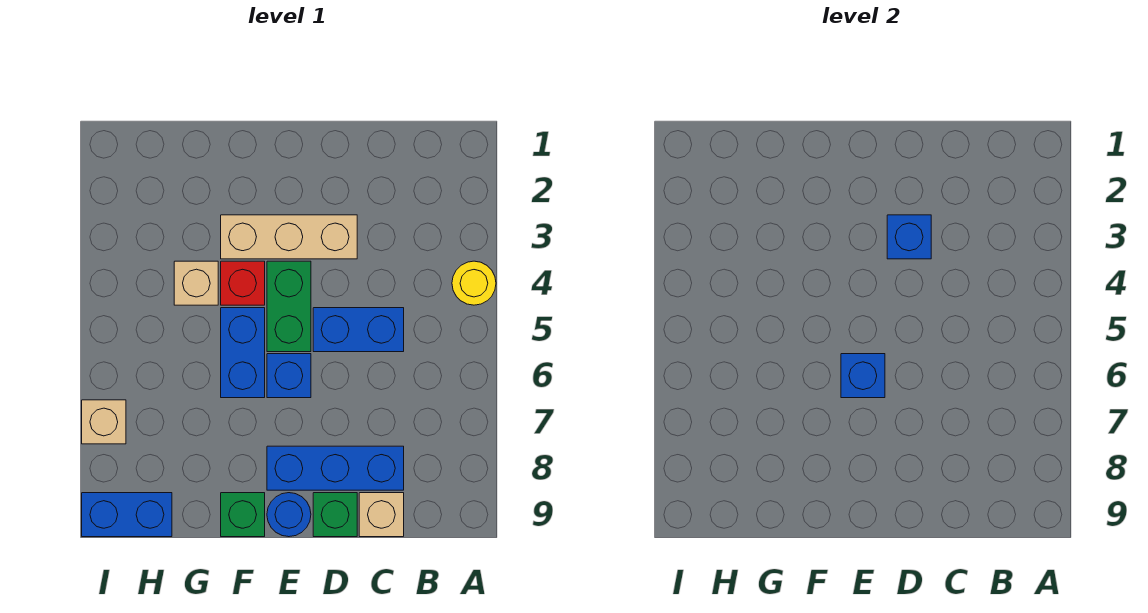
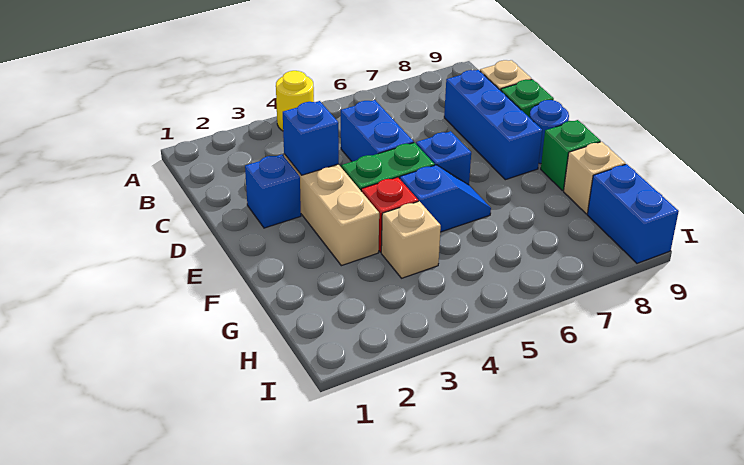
blue brick E6 level 2 -> blue brick D2 level 1
blue brick F5:F6 level 1 -> blue slope F5:F6 level 1 top 5
tan brick I7 level 1 -> tan brick G9 level 1

